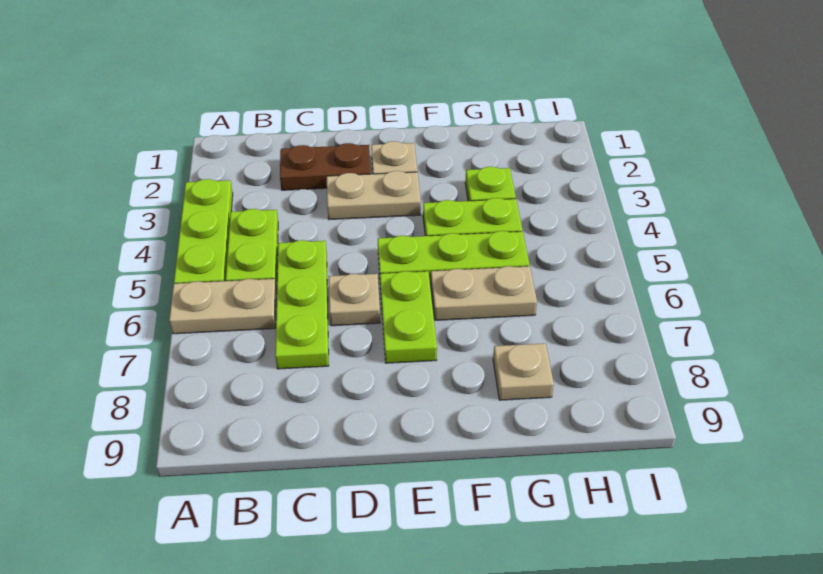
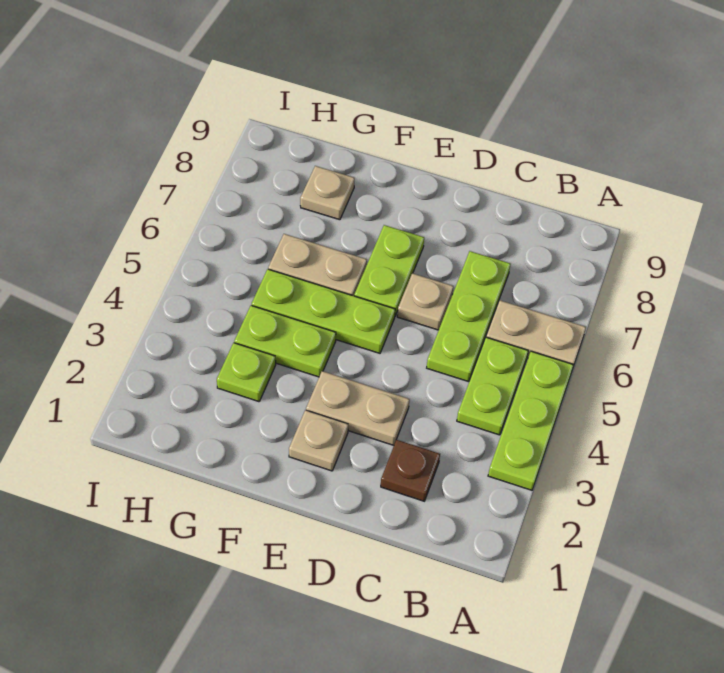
brown plate C2:D2 level 1 -> brown plate C2 level 1

